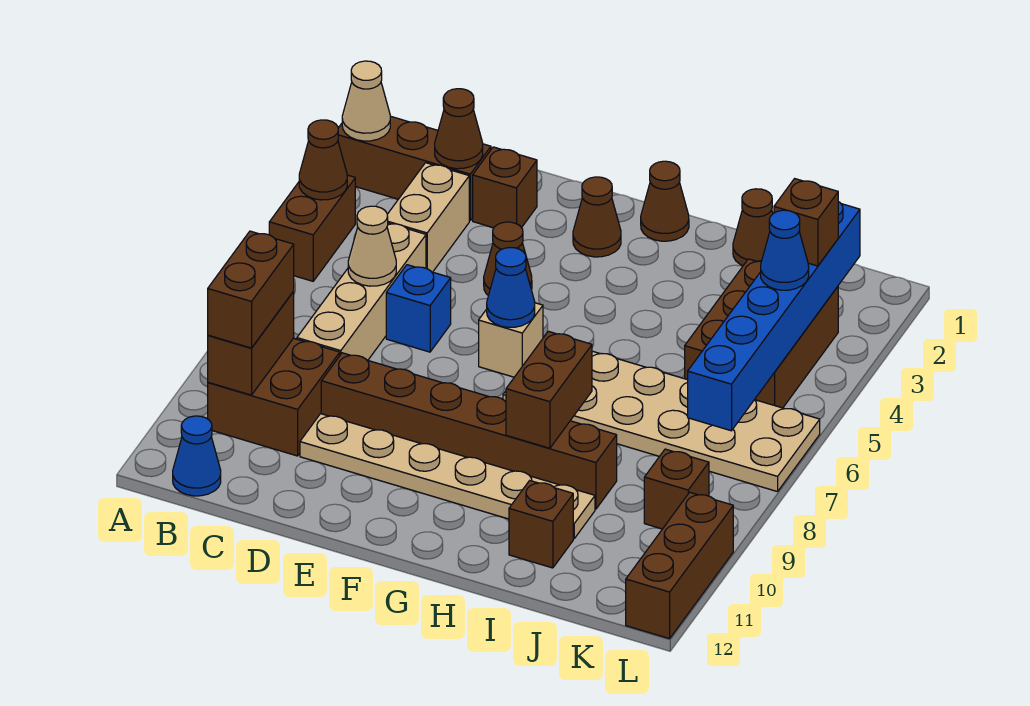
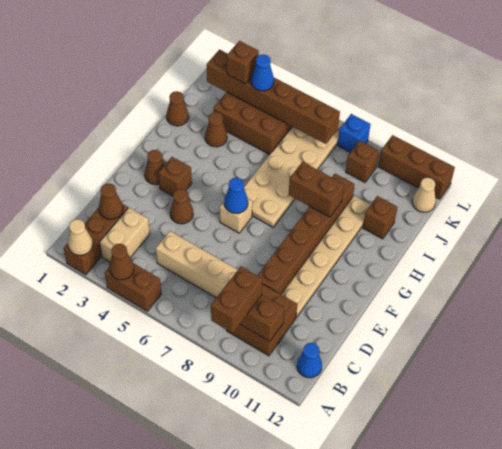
brown brick B9:B10 level 3 -> brown brick A9:B9 level 3
tan brick C3:C4 level 1 -> tan brick B3:C3 level 1
tan cone C6 level 2 -> tan cone K12 level 1
brown brick D2 level 1 -> brown brick F3 level 1
blue brick D6 level 1 -> blue brick L8 level 1
brown cone G1 level 1 -> brown cone I3 level 1
blue brick K2:K7 level 2 -> brown brick K2:K7 level 2

